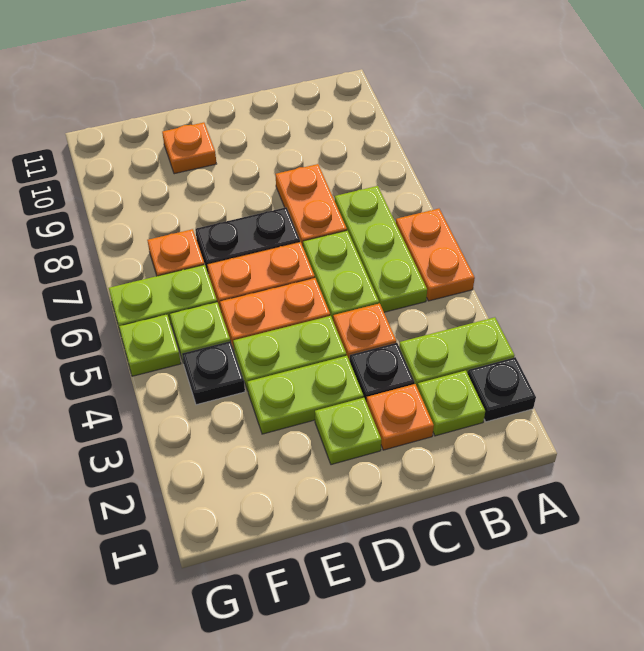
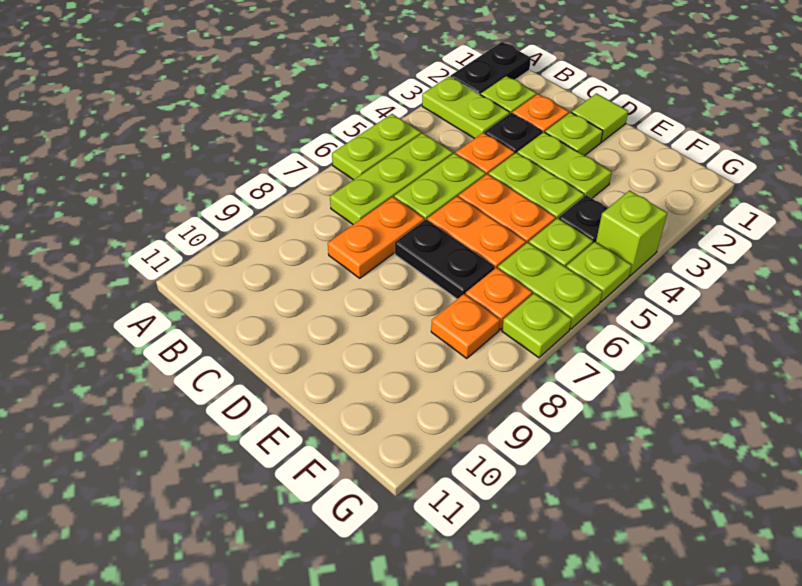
black plate A2 level 1 -> black plate A1:A2 level 1
orange plate A5:A6 level 1 -> lime plate A5:A6 level 1
none -> lime tile D1 level 1
orange plate E10 level 1 -> orange plate F8 level 1
none -> lime brick G4 level 1
none -> lime plate G7 level 1

